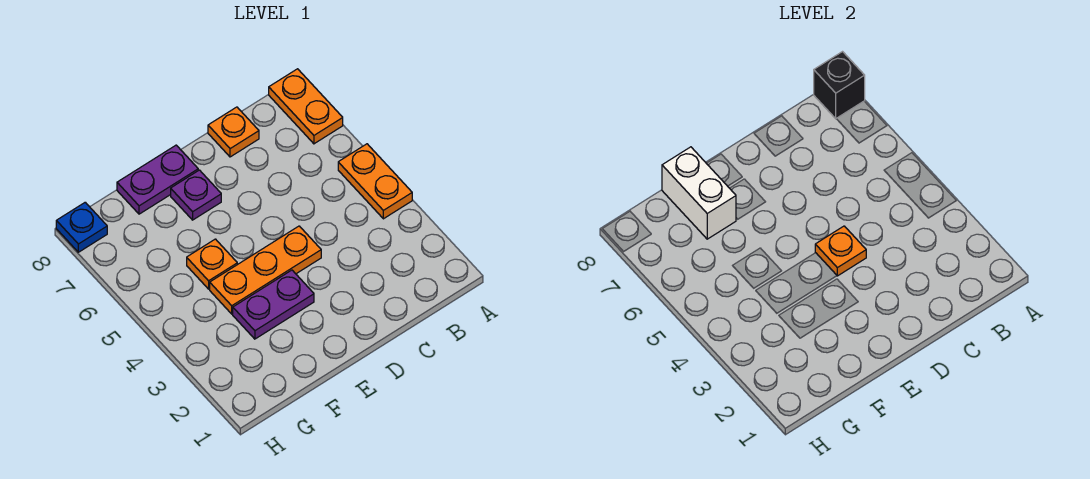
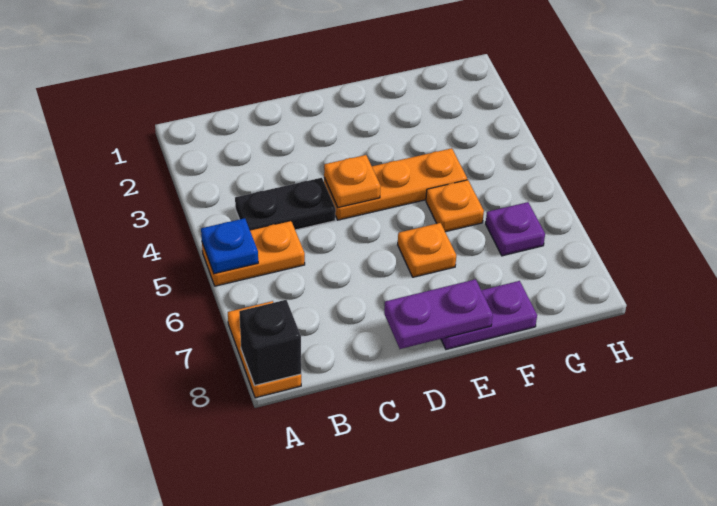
orange plate A4:A5 level 1 -> orange plate A5:B5 level 1
none -> black plate B4:C4 level 1
orange plate C8 level 1 -> orange plate E6 level 1
purple plate E3:F3 level 1 -> purple plate D8:E8 level 2
purple plate E7 level 1 -> purple plate G6 level 1
white brick F7:F8 level 2 -> none
blue plate H8 level 1 -> blue plate A5 level 2

